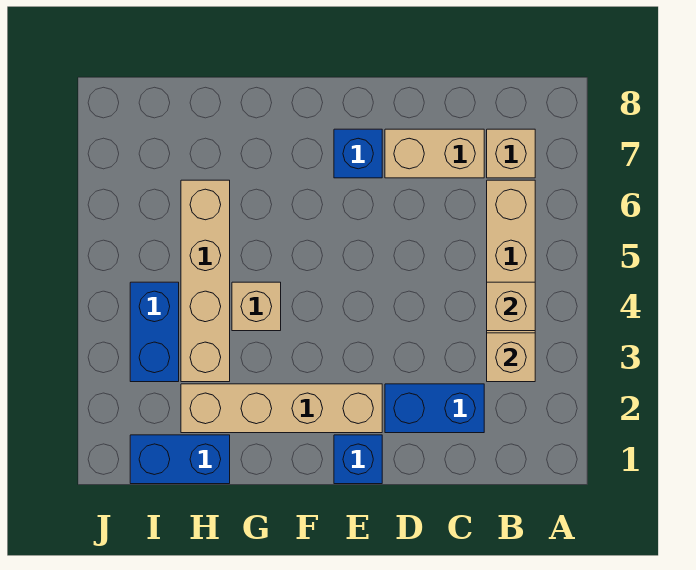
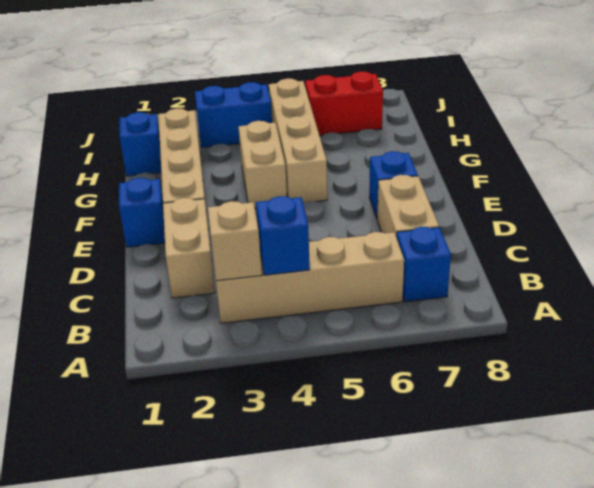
tan brick B4 level 2 -> blue brick B4 level 2
tan brick B7 level 1 -> blue brick B7 level 1
blue brick C2:D2 level 1 -> tan brick C2:D2 level 1
tan brick G4 level 1 -> tan brick F4:G4 level 1
blue brick H1:I1 level 1 -> blue brick H1 level 1
tan brick H3:H6 level 1 -> tan brick F5:I5 level 1
none -> red brick I6:I7 level 1

